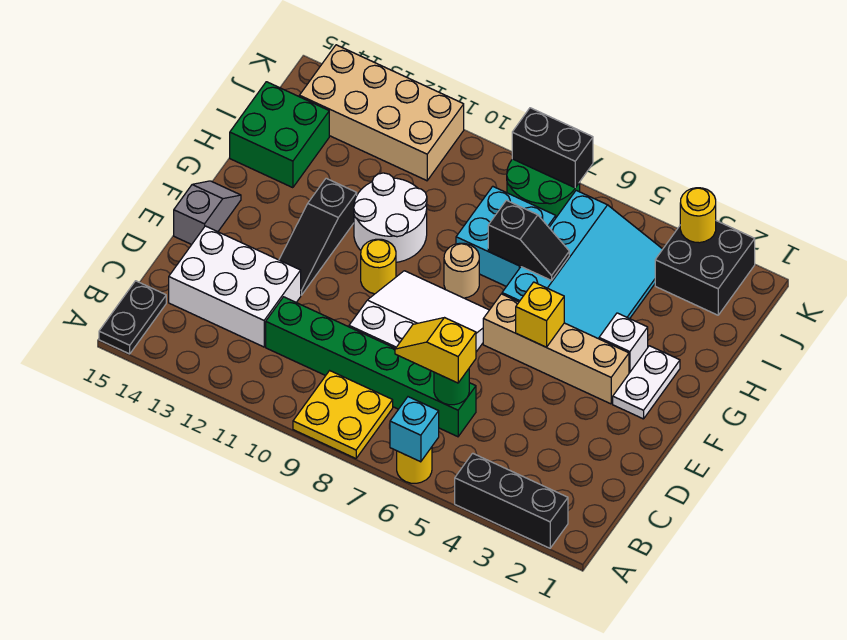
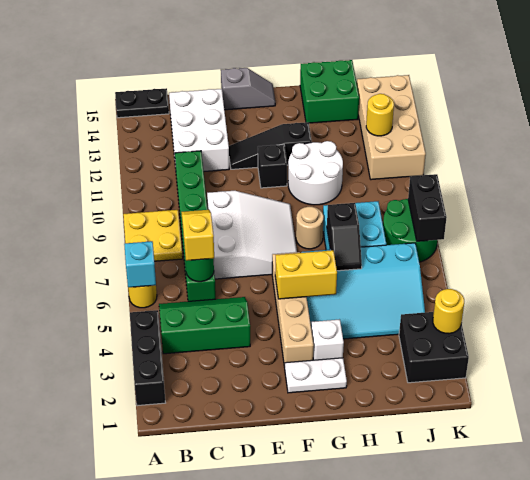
none -> green slope B4:D5 level 1 top 4
yellow brick F5 level 2 -> yellow brick F5:G5 level 2
yellow round brick F10 level 1 -> yellow round brick J12 level 2
none -> black brick F11 level 1

